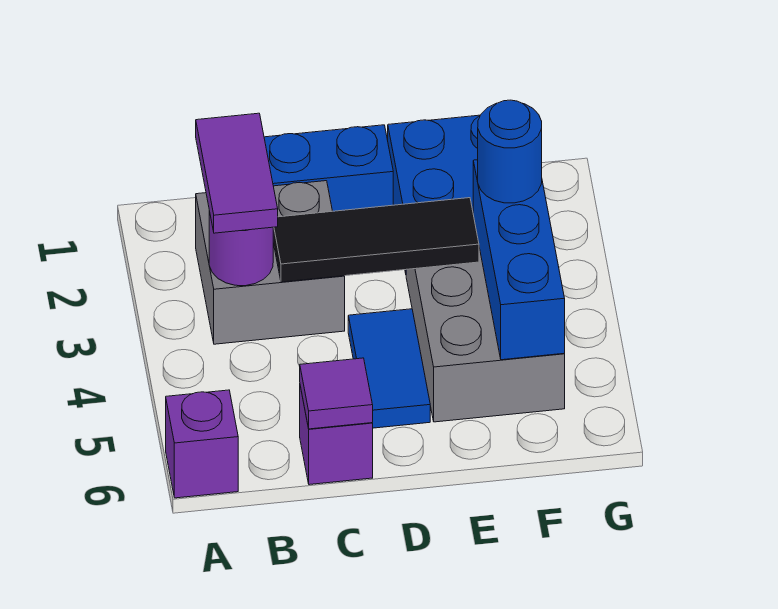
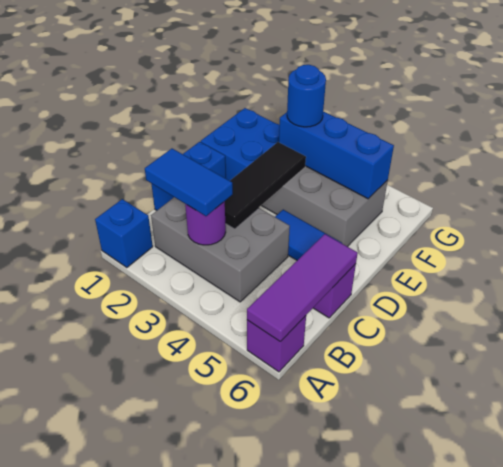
none -> blue brick A1 level 1
grey brick B2:C3 level 1 -> grey brick B2:C4 level 1
purple tile B2:B3 level 3 -> blue tile B2:B3 level 3
purple tile C6 level 2 -> purple tile A6:C6 level 2

